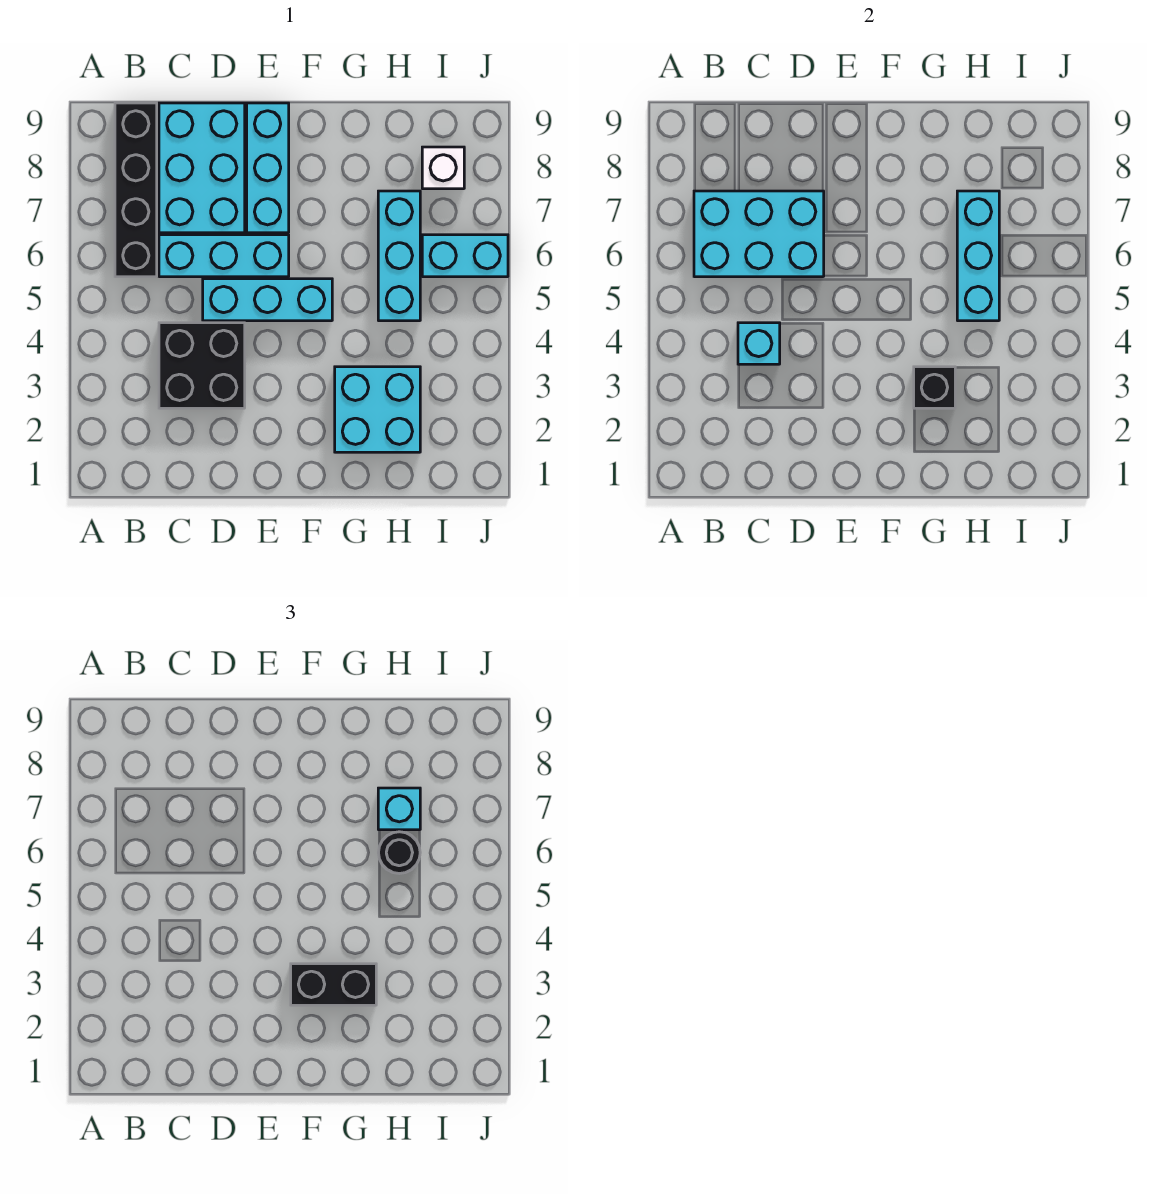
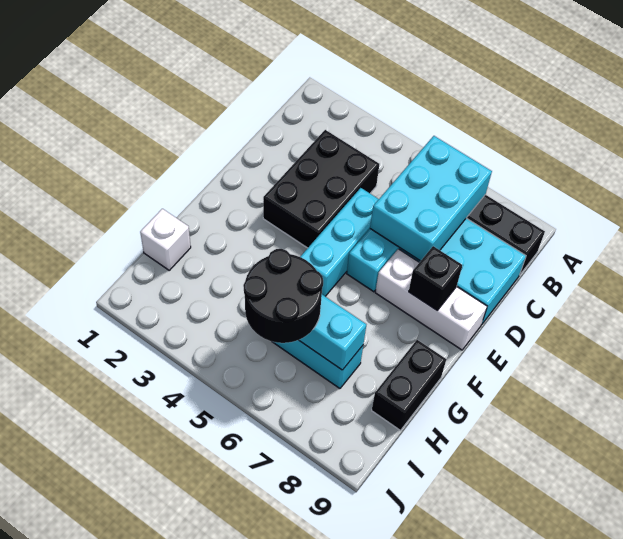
black brick C3:D4 level 1 -> black brick C3:E4 level 1
cyan brick C4 level 2 -> none
cyan brick E7:E9 level 1 -> white brick E7:E9 level 1
black brick F3:G3 level 3 -> black brick G9:H9 level 1
cyan brick G2:H3 level 1 -> none
black brick G3 level 2 -> black brick E8 level 2
black round brick H6 level 3 -> black round brick H5:I6 level 3
cyan brick H7 level 3 -> none
cyan brick I6:J6 level 1 -> none
white brick I8 level 1 -> white brick H1 level 1

